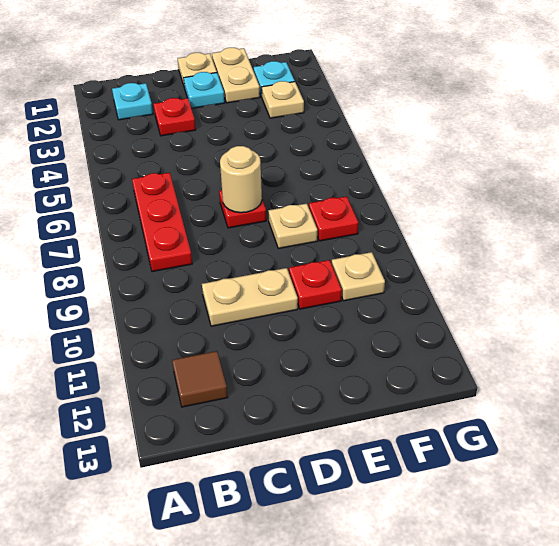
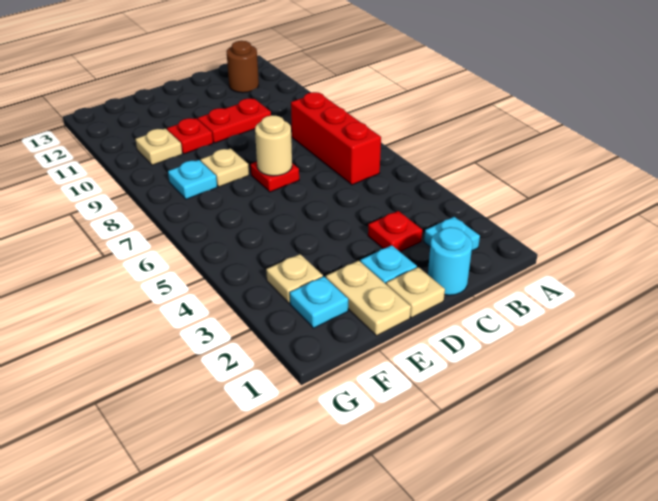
red plate B6:B8 level 1 -> red brick B6:B8 level 1
brown tile B12 level 1 -> brown round brick B12 level 1
none -> cyan round brick C1 level 1
tan plate C10:D10 level 1 -> red plate C10:D10 level 1
red plate F8 level 1 -> cyan plate F8 level 1

